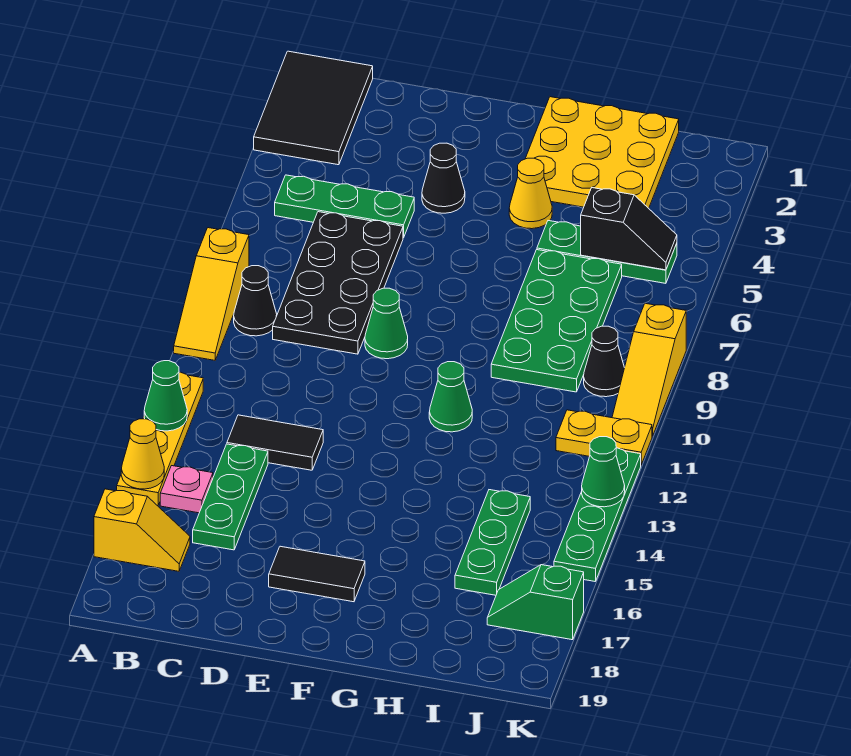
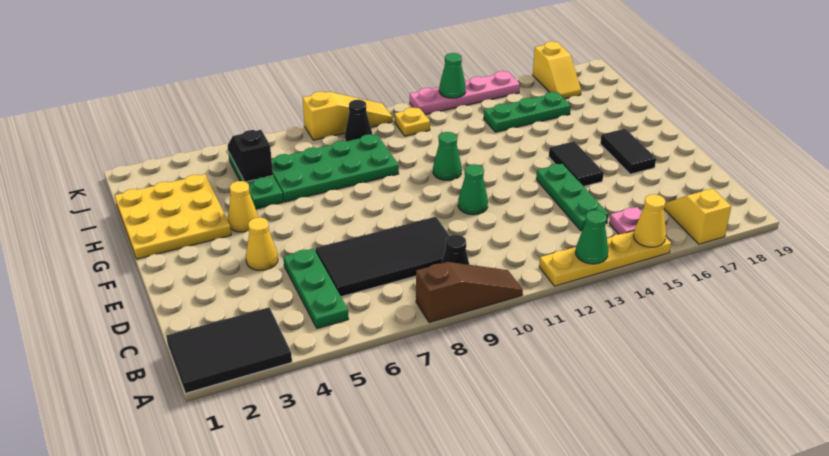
yellow slope A8:A10 level 1 top 8 -> brown slope A8:A10 level 1 top 8
black plate C6:D9 level 1 -> black tile C6:D9 level 1
black tile C13:D13 level 1 -> black tile E15:F15 level 1
green plate C14:C16 level 1 -> green plate C14:E14 level 1
black cone E4 level 1 -> yellow cone E4 level 1
green cone E9 level 1 -> green cone E11 level 1
yellow plate J11:K11 level 1 -> yellow plate J11 level 1
green slope J17:K17 level 1 top K -> yellow slope J17:K17 level 1 top K
green plate K12:K15 level 1 -> pink plate K12:K15 level 1

